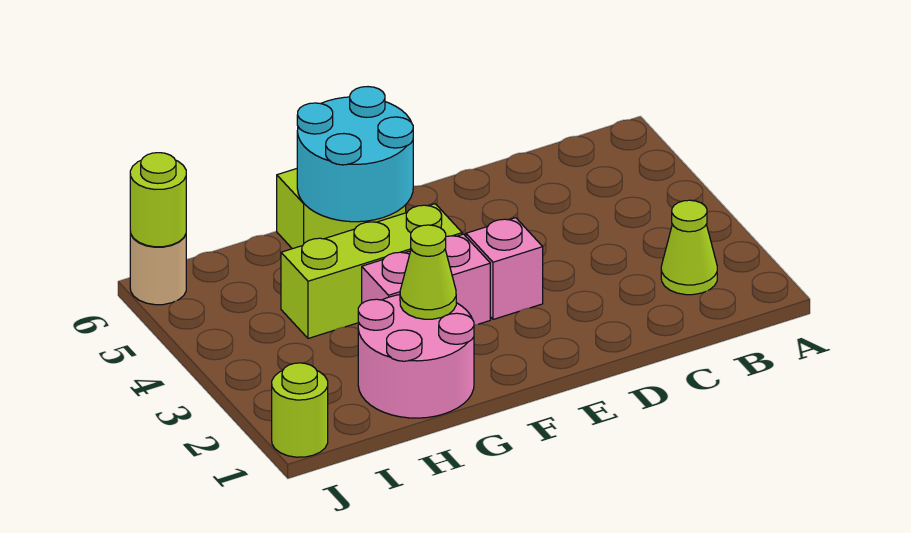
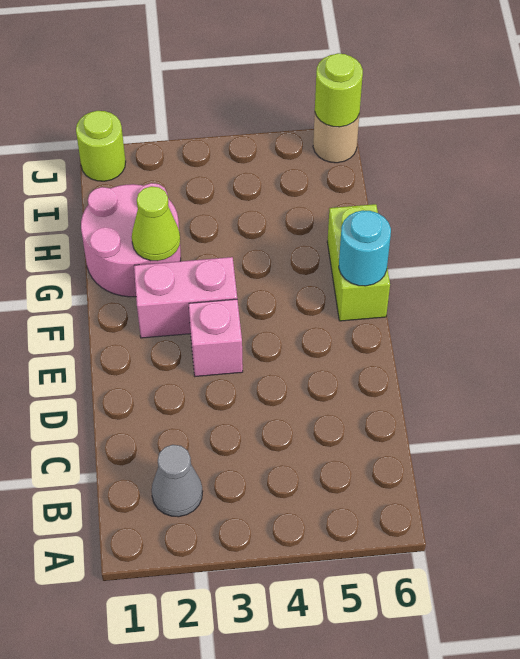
lime cone B2 level 1 -> grey cone B2 level 1
pink brick F3:G3 level 1 -> pink brick F2:F3 level 1
lime brick F4:H4 level 1 -> none
cyan round brick F5:G6 level 2 -> cyan round brick F6 level 2

